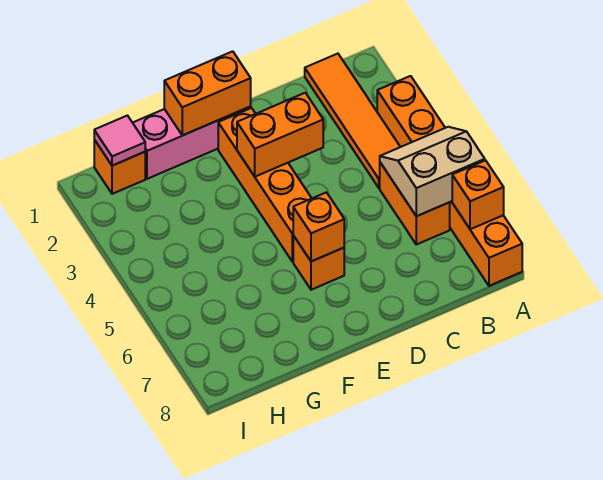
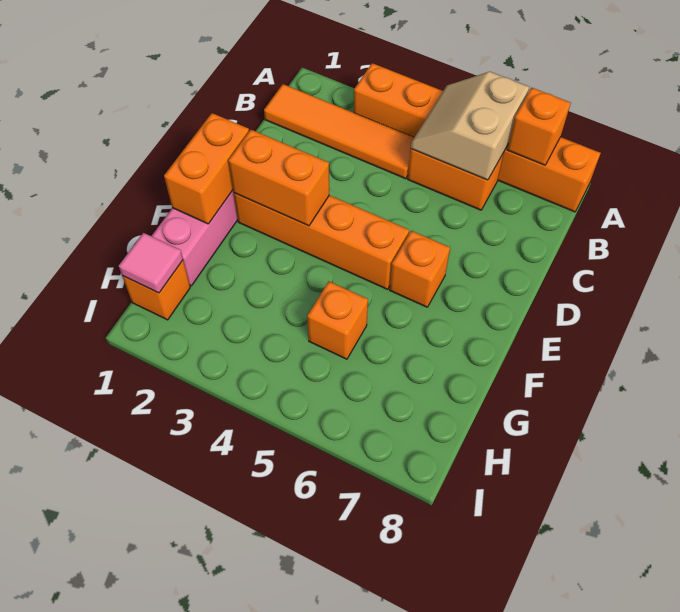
orange brick D3:E3 level 2 -> orange brick E2:E3 level 2
orange brick E6 level 2 -> orange brick G5 level 1

